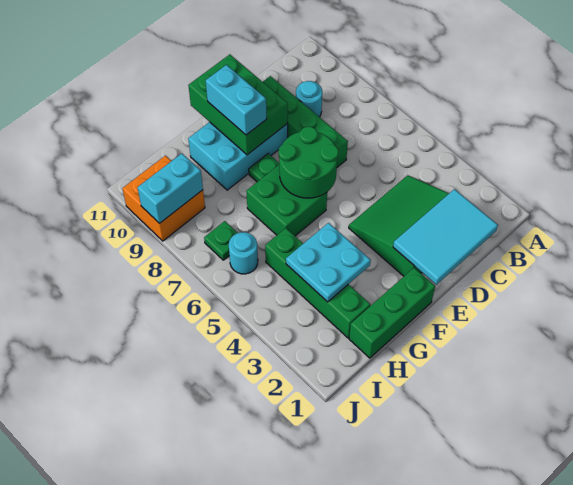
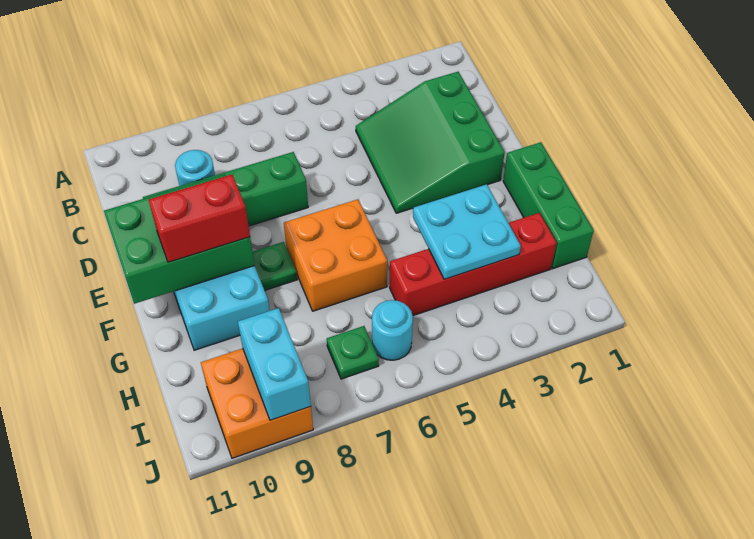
cyan tile C1:E2 level 2 -> none
green round brick E6:F7 level 2 -> none
green brick F6:G7 level 1 -> orange brick F6:G7 level 1
cyan brick F9:F10 level 3 -> red brick F9:F10 level 3
green brick H2:H5 level 1 -> red brick H2:H5 level 1

